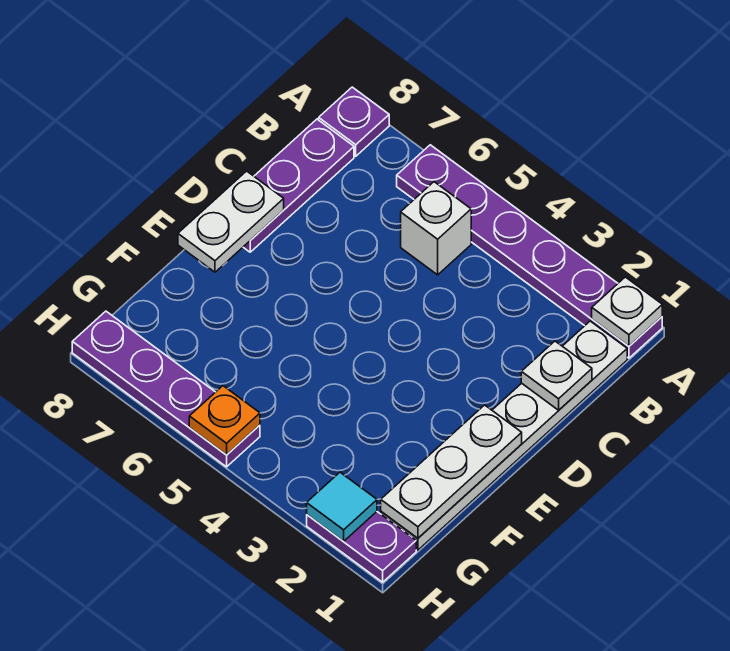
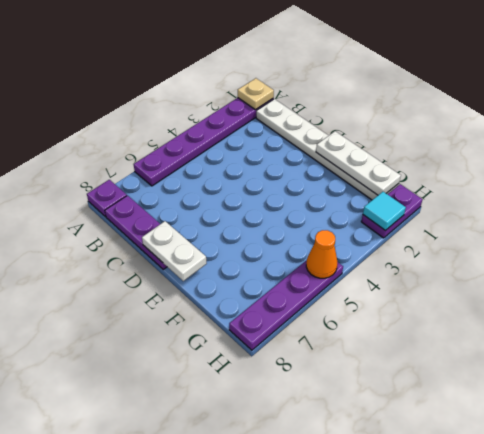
white plate A1 level 2 -> tan plate A1 level 2
white brick B5 level 1 -> none
white plate C1 level 2 -> none
orange plate H5 level 2 -> orange cone H5 level 2

